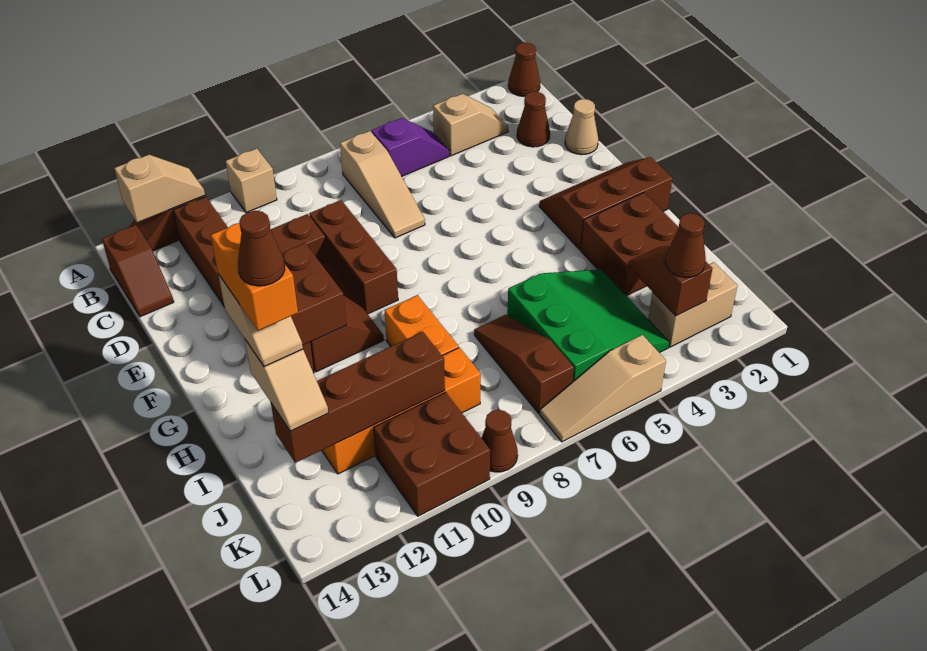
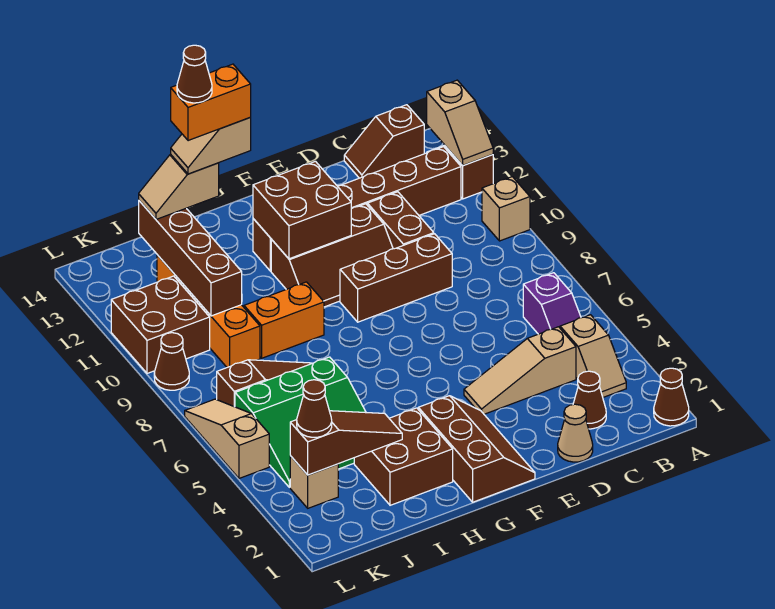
tan slope B7:D7 level 1 top B -> tan slope C4:E4 level 1 top C
brown slope J3:K3 level 2 top K -> brown slope I3:K3 level 2 top K
tan brick K2:K3 level 1 -> tan brick K3 level 1

